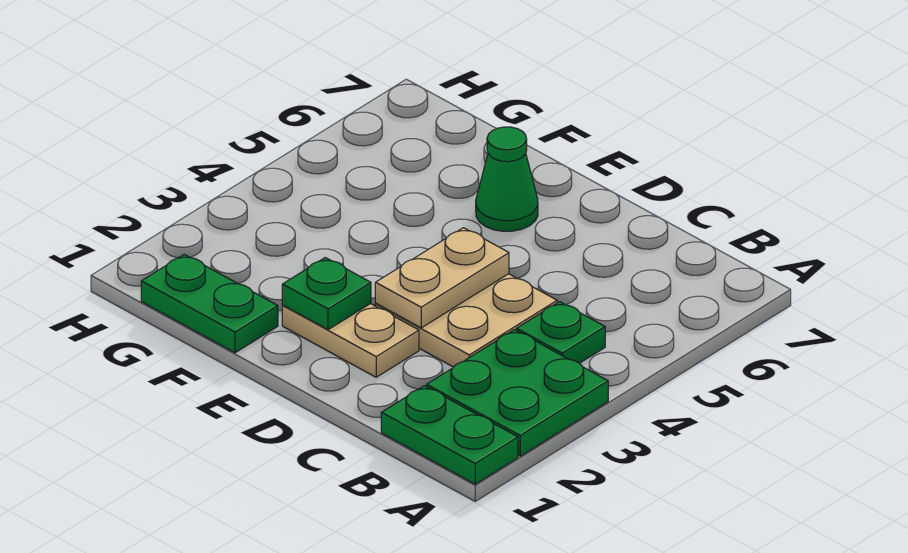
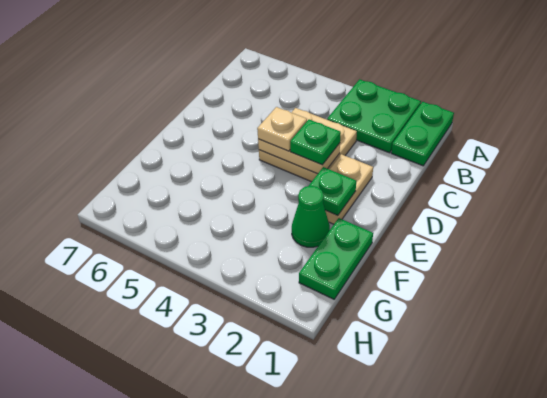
green plate B4 level 1 -> green plate D3 level 3
none -> tan plate D4 level 3
green cone E6 level 1 -> green cone F2 level 1

